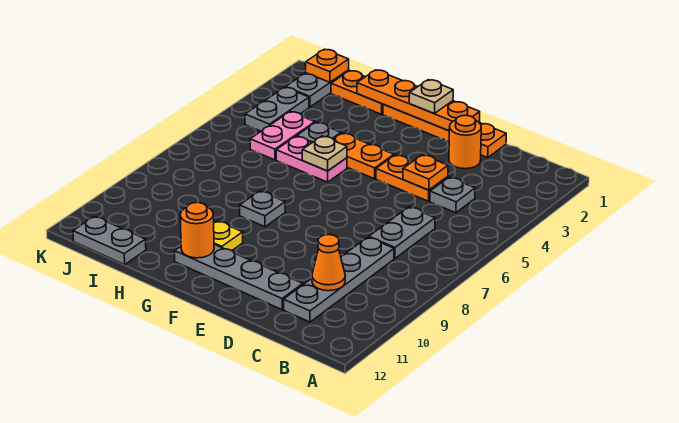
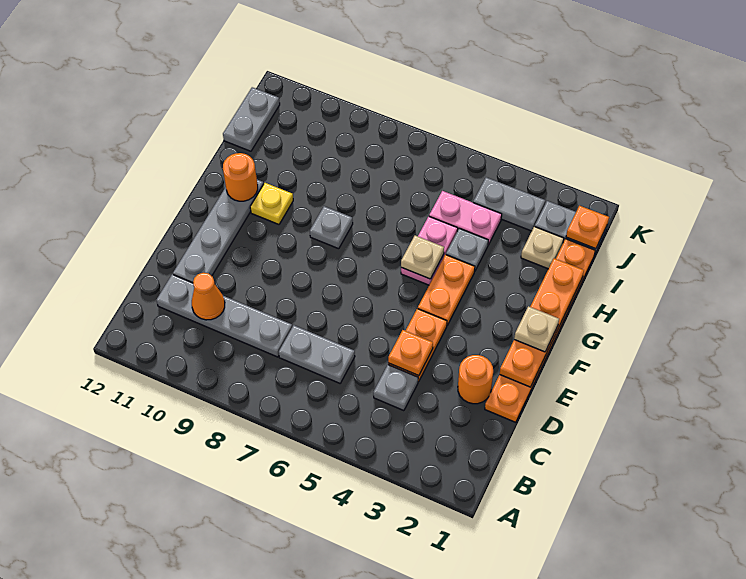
none -> tan plate I2 level 1

